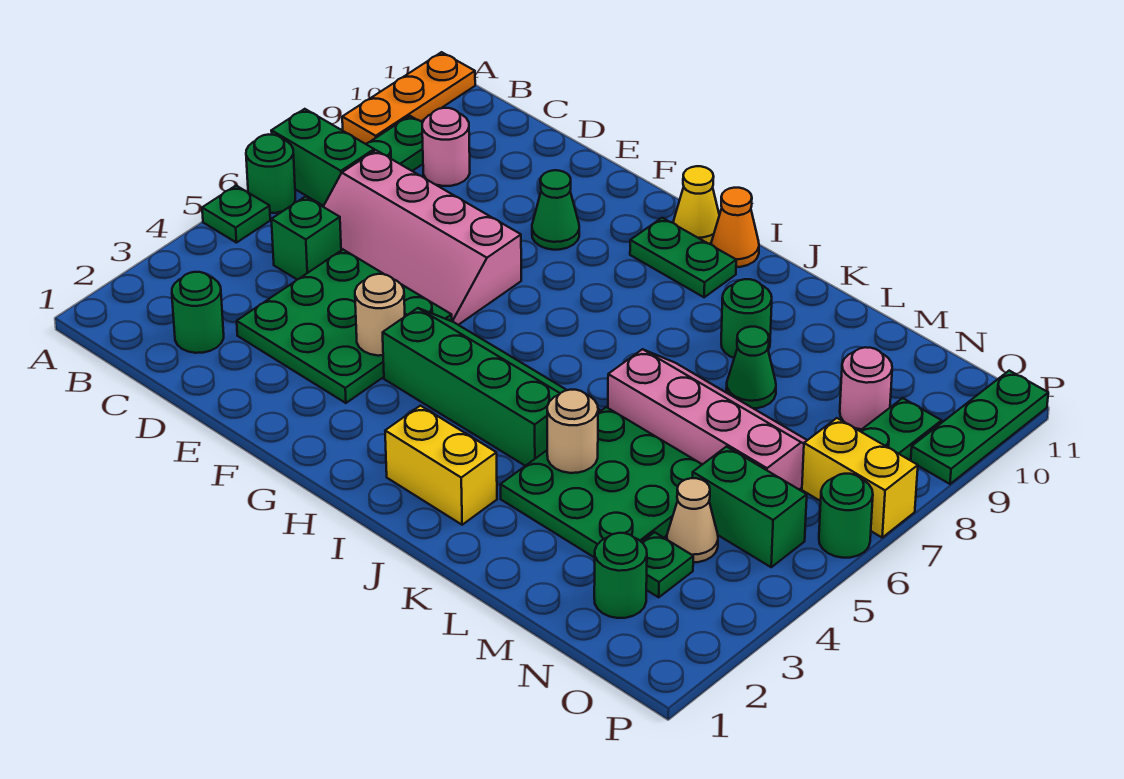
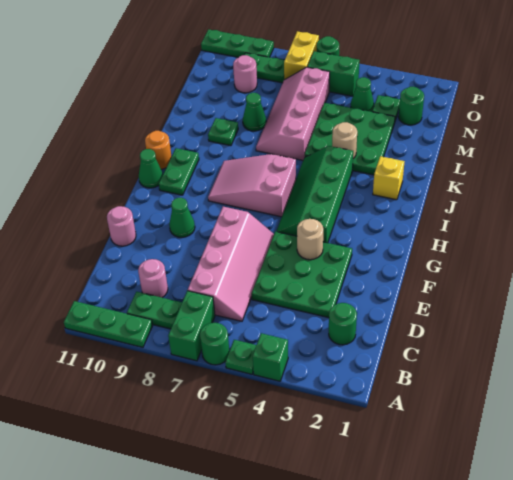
orange plate A9:A11 level 1 -> green plate A9:A11 level 1
green brick C5 level 1 -> green brick A4 level 1
none -> pink round brick E11 level 1
none -> pink slope H6:I8 level 1 top 6
yellow cone H11 level 1 -> green cone H11 level 1
yellow brick I2:J2 level 1 -> yellow brick J2 level 1
orange cone I11 level 1 -> orange round brick I11 level 1
green round brick K9 level 1 -> green plate K9 level 1
tan cone N4 level 1 -> green cone N4 level 1
green brick N5:O5 level 1 -> green brick O5:O6 level 1

